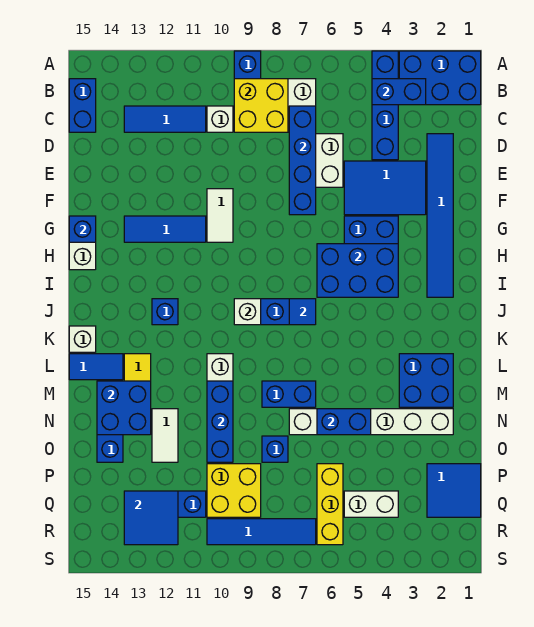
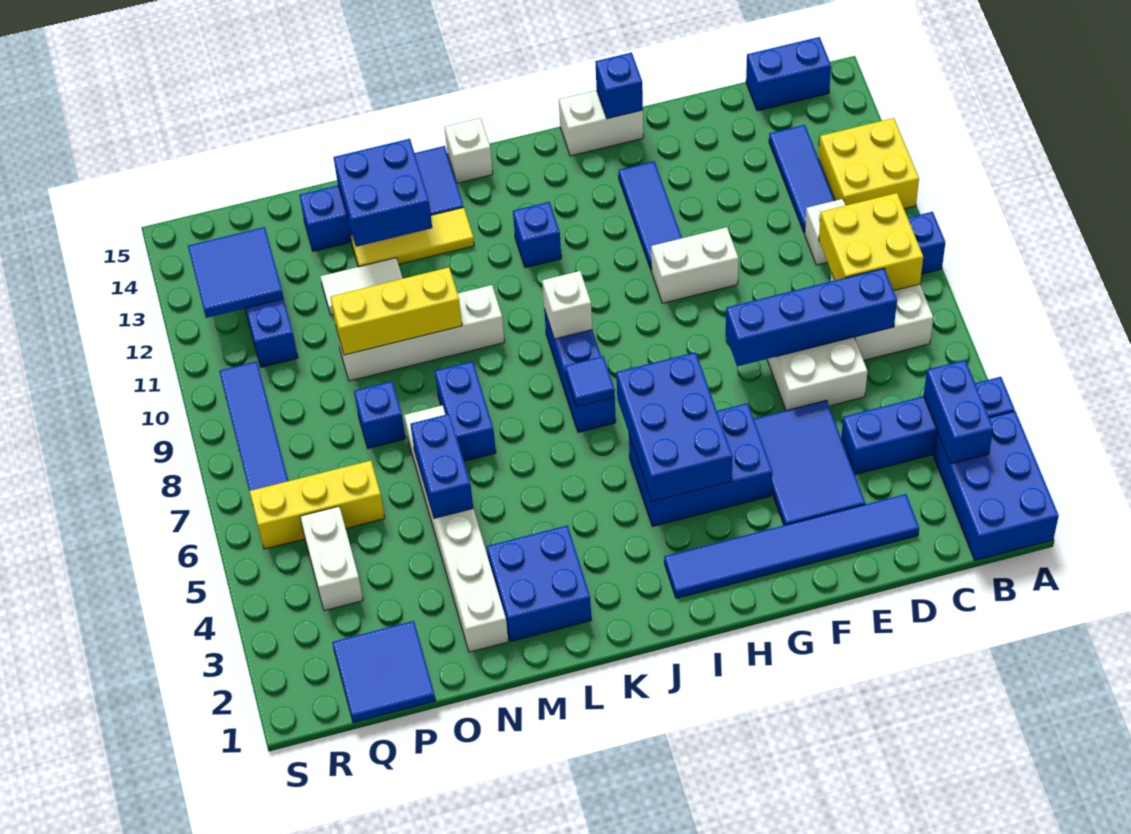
white tile F10:G10 level 1 -> white brick F10:G10 level 1
blue brick M10:O10 level 2 -> yellow brick M10:O10 level 2
yellow brick P9:Q10 level 1 -> yellow brick A11:B12 level 1

